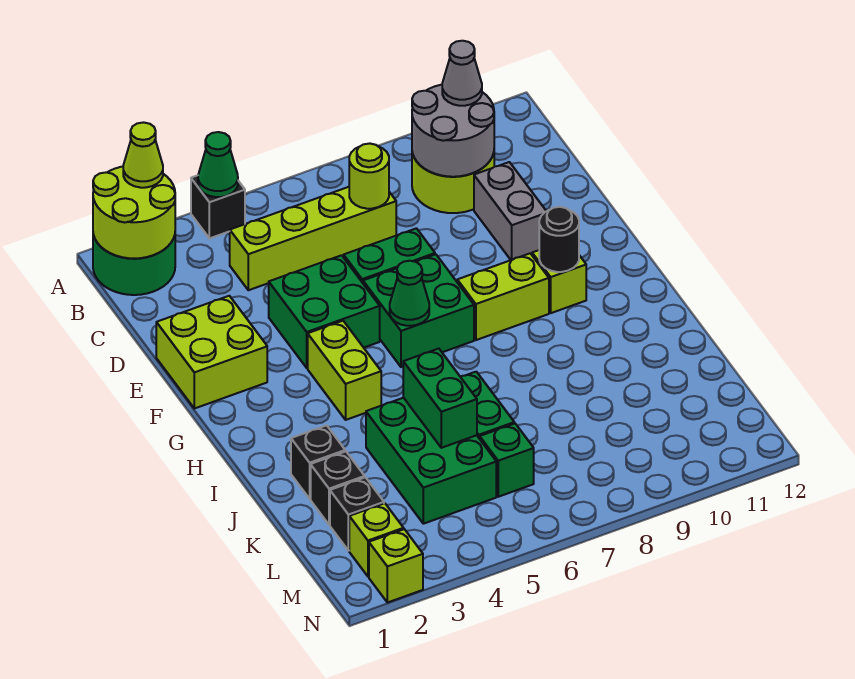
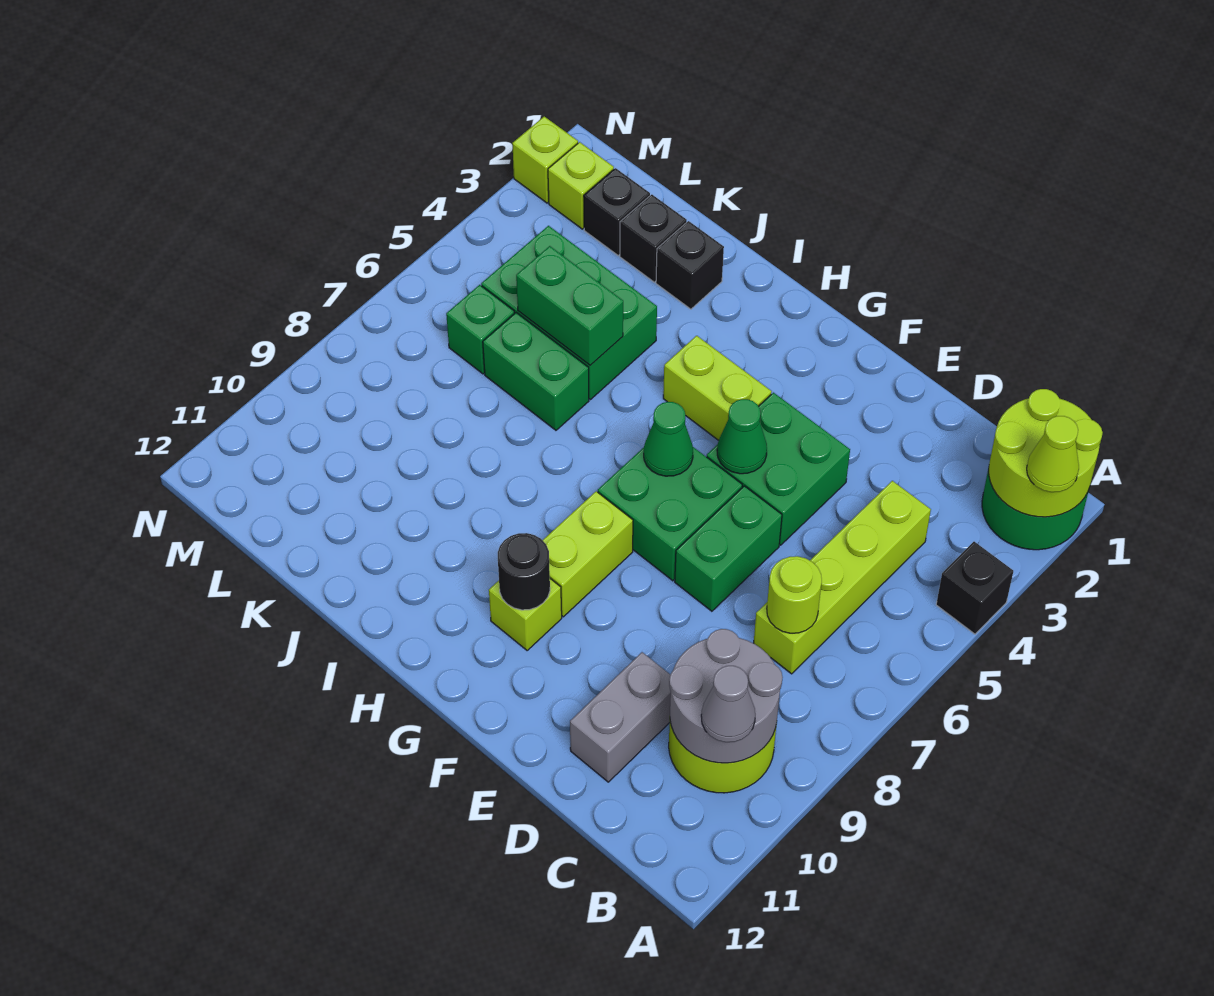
green cone A4 level 2 -> green cone F5 level 2
grey brick D10:E10 level 1 -> grey brick D10:D11 level 1
lime brick E1:F2 level 1 -> none

